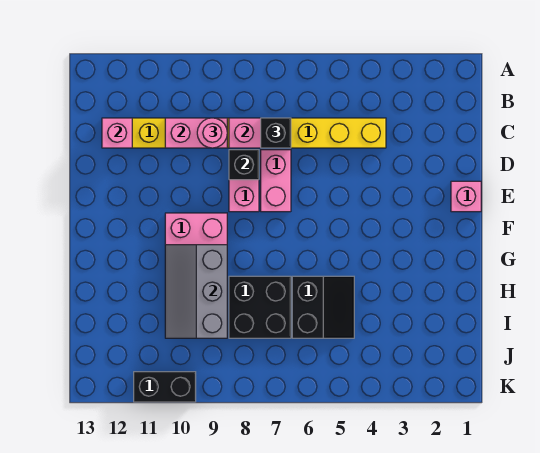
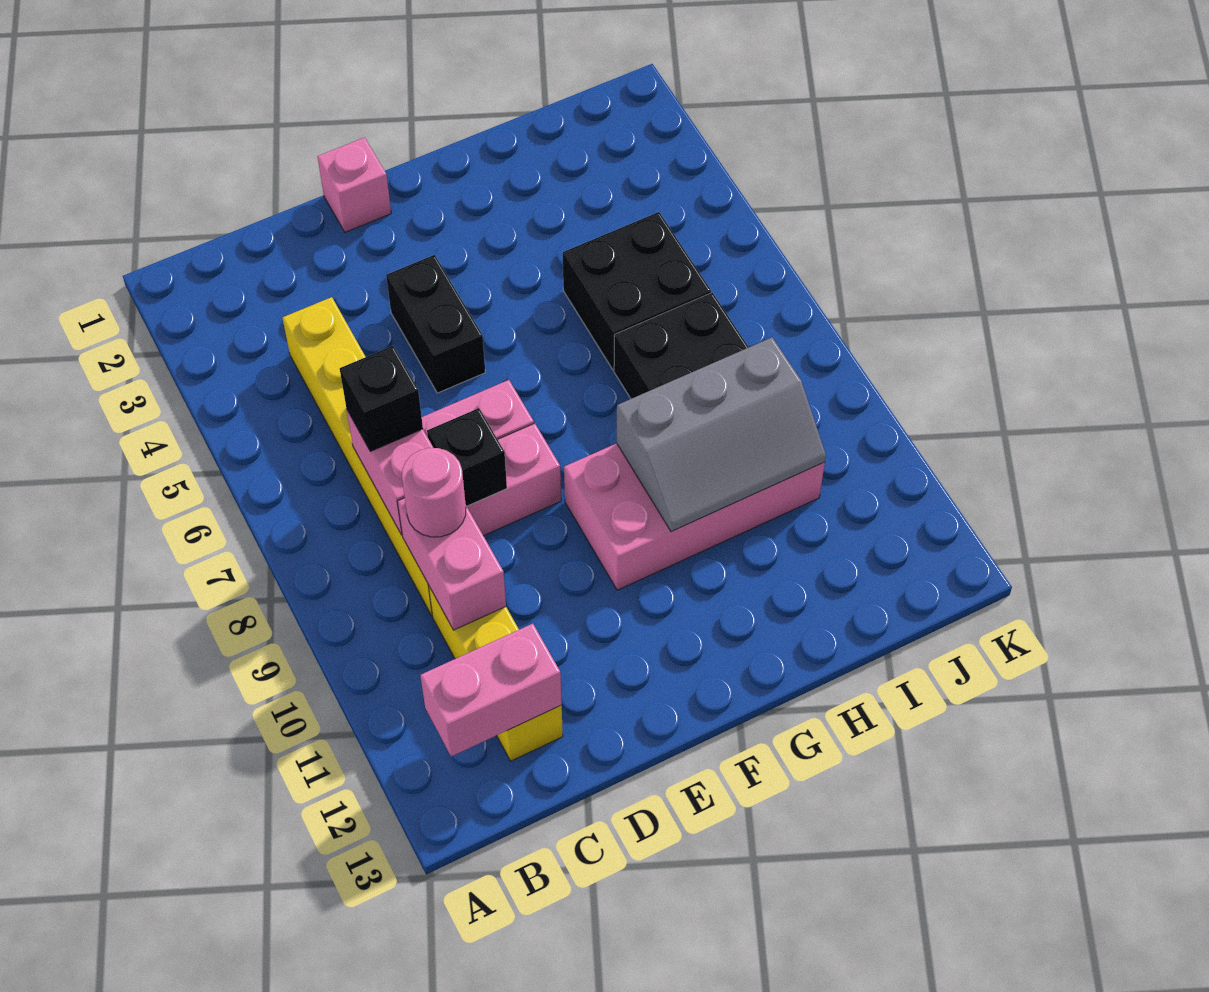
pink brick C12 level 2 -> pink brick B12:C12 level 2
black slope H5:I6 level 1 top 6 -> black brick H5:I6 level 1
black brick K10:K11 level 1 -> black brick E4:E5 level 1

